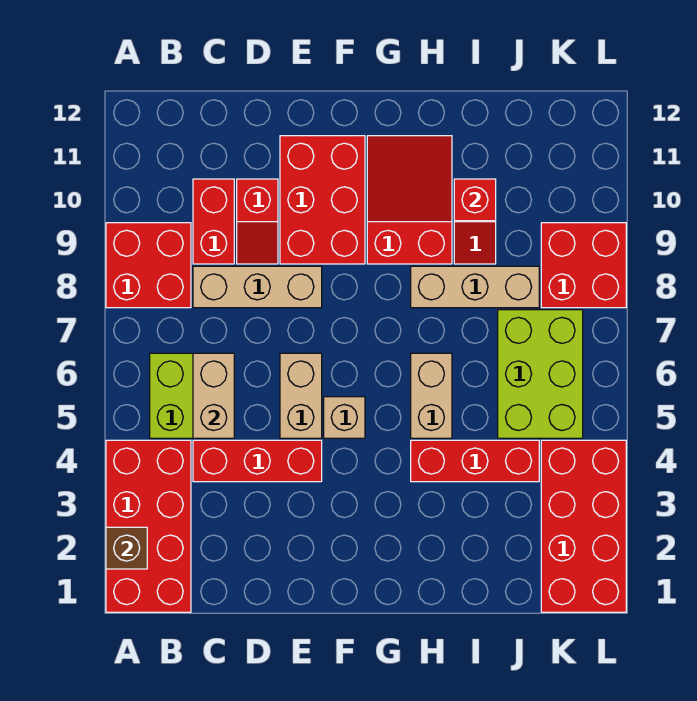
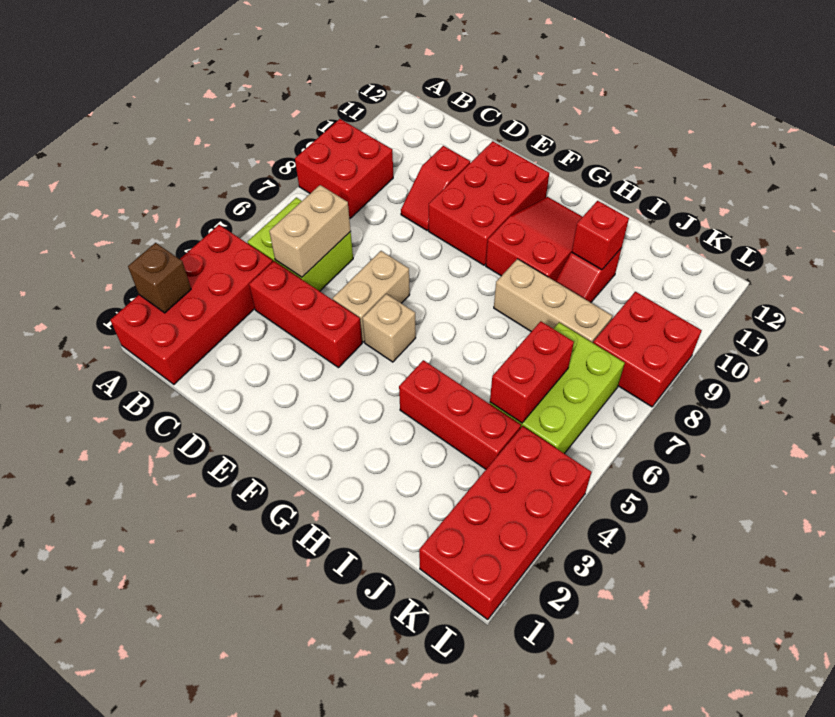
tan brick C8:E8 level 1 -> none
red brick C9:C10 level 1 -> red brick J5:J6 level 2
tan brick H5:H6 level 1 -> none

